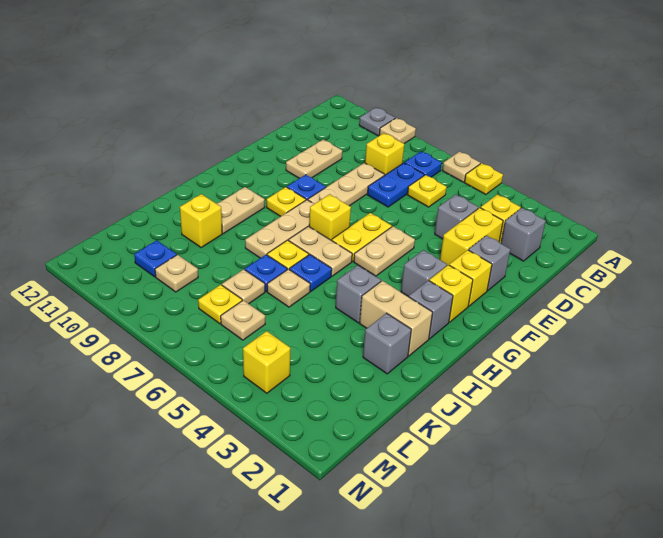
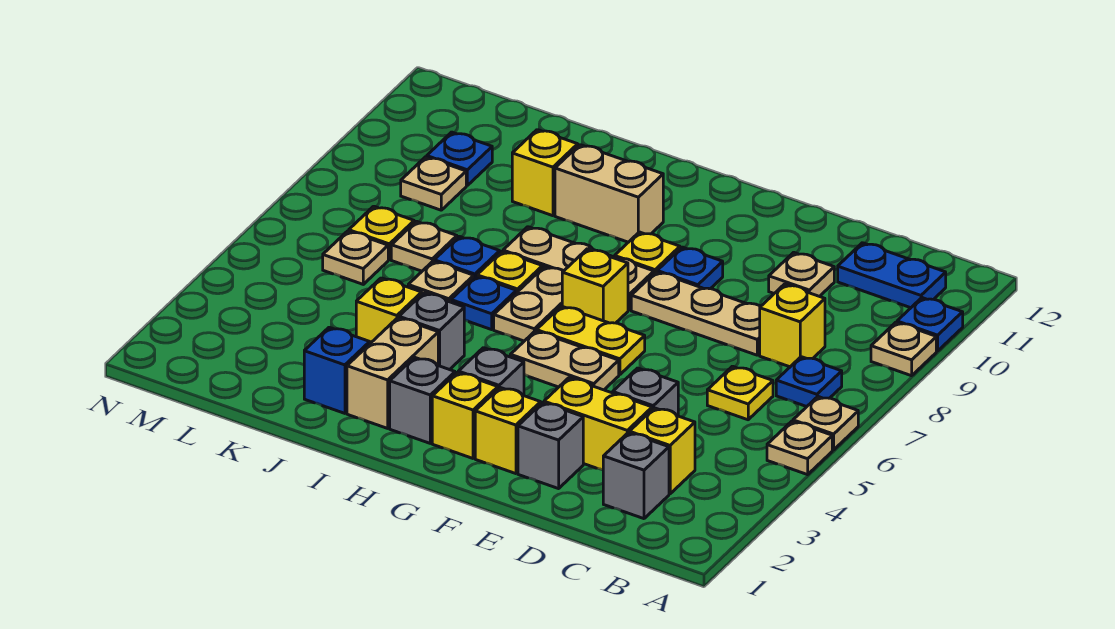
yellow plate A5 level 1 -> tan plate A5 level 1
grey plate A10 level 1 -> blue plate A10 level 1
blue plate C7:D7 level 1 -> blue plate B11:C11 level 1
tan plate D10:E10 level 1 -> tan plate D10 level 1
tan plate H10:I10 level 1 -> tan brick H10:I10 level 1
grey brick J2 level 1 -> blue brick J2 level 1
yellow brick M4 level 1 -> yellow brick J4 level 1

